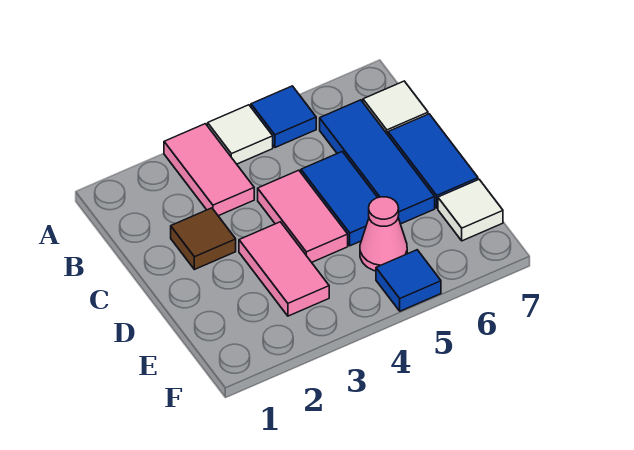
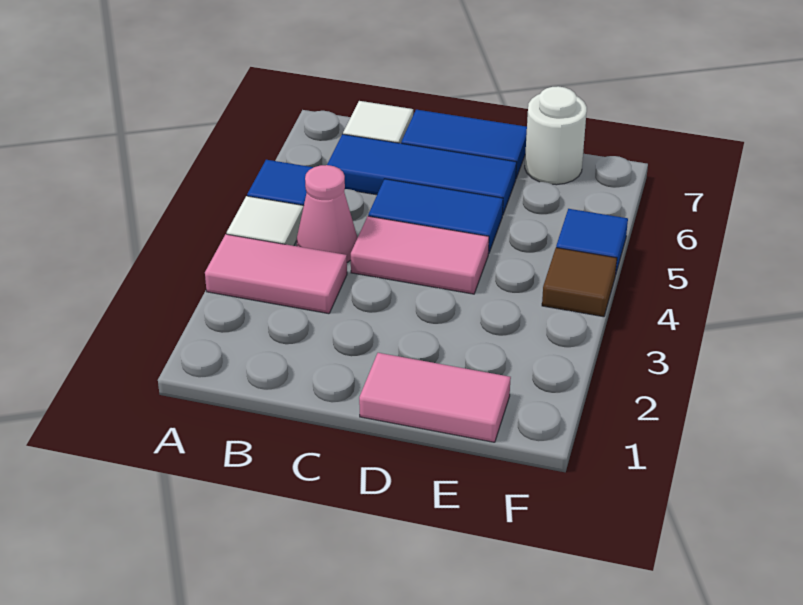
brown tile C2 level 1 -> brown tile F4 level 1
pink tile D3:E3 level 1 -> pink tile D1:E1 level 1
pink cone E5 level 1 -> pink cone B4 level 1
white tile E7 level 1 -> white round brick E7 level 1

